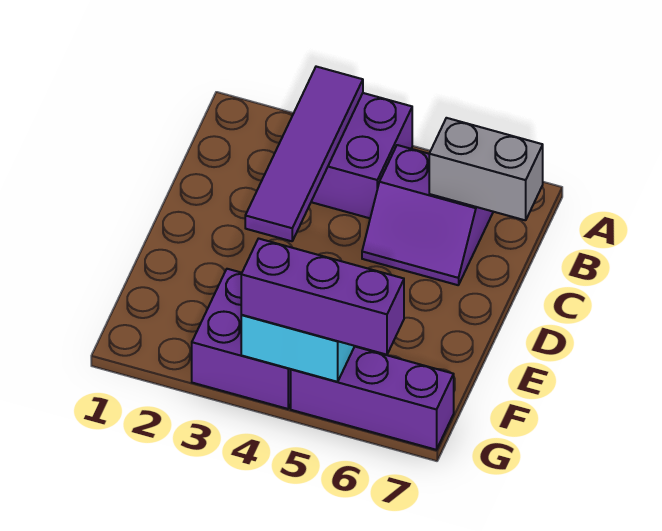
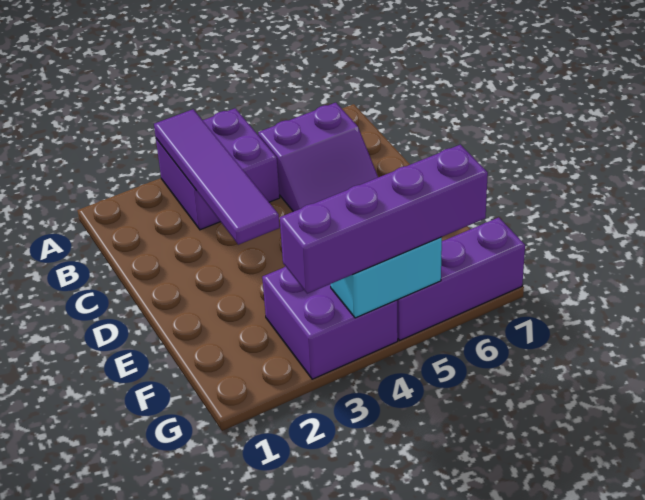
grey brick B6:B7 level 2 -> none
purple brick G4:G6 level 3 -> purple brick G3:G6 level 3

